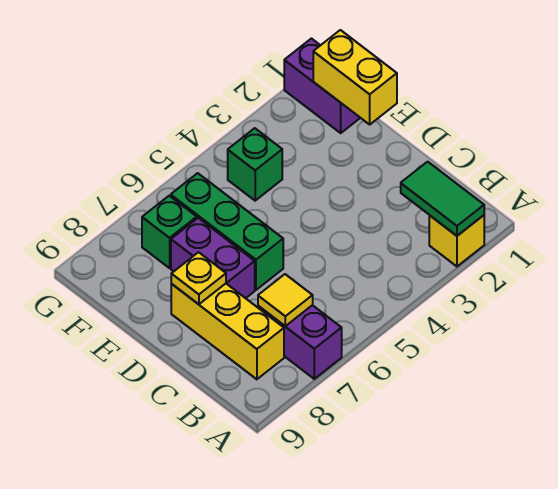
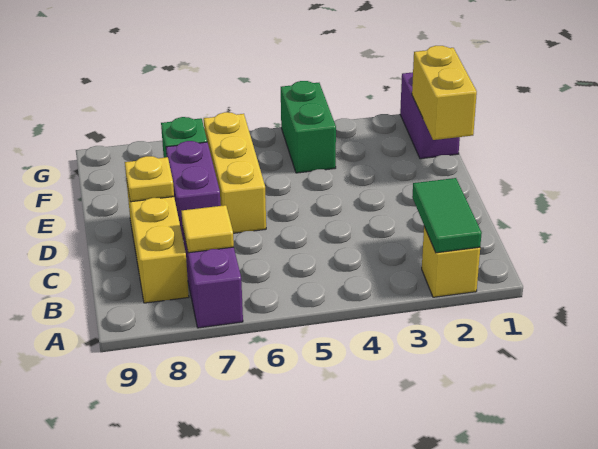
green brick D6:F6 level 1 -> yellow brick D6:F6 level 1
green brick F4 level 1 -> green brick F4:G4 level 1

